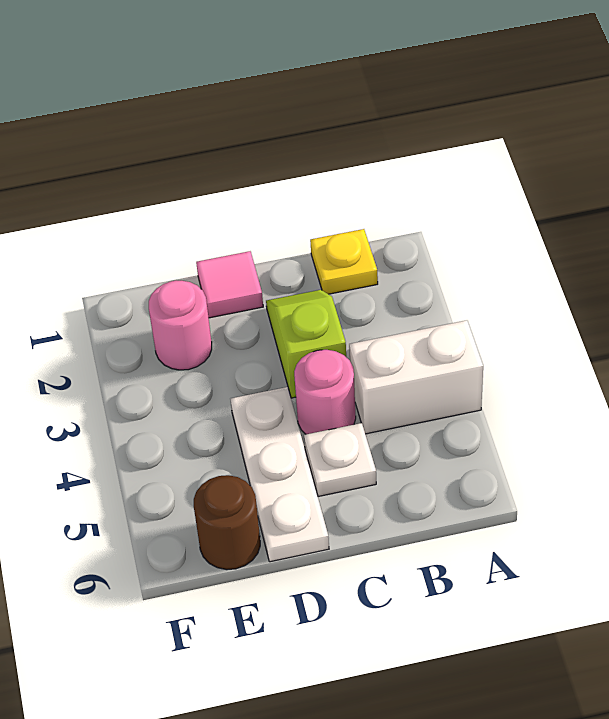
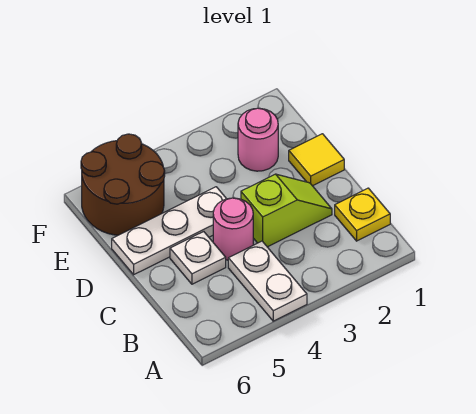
white brick A4:B4 level 1 -> white plate A4:B4 level 1
pink tile D1 level 1 -> yellow tile D1 level 1
brown round brick E6 level 1 -> brown round brick E5:F6 level 1

